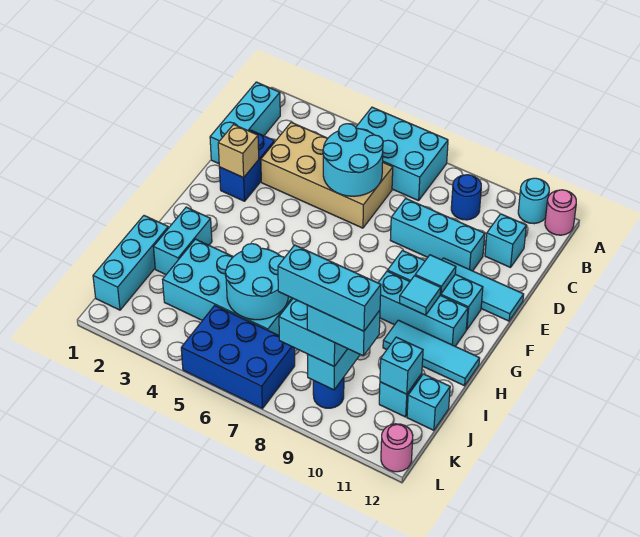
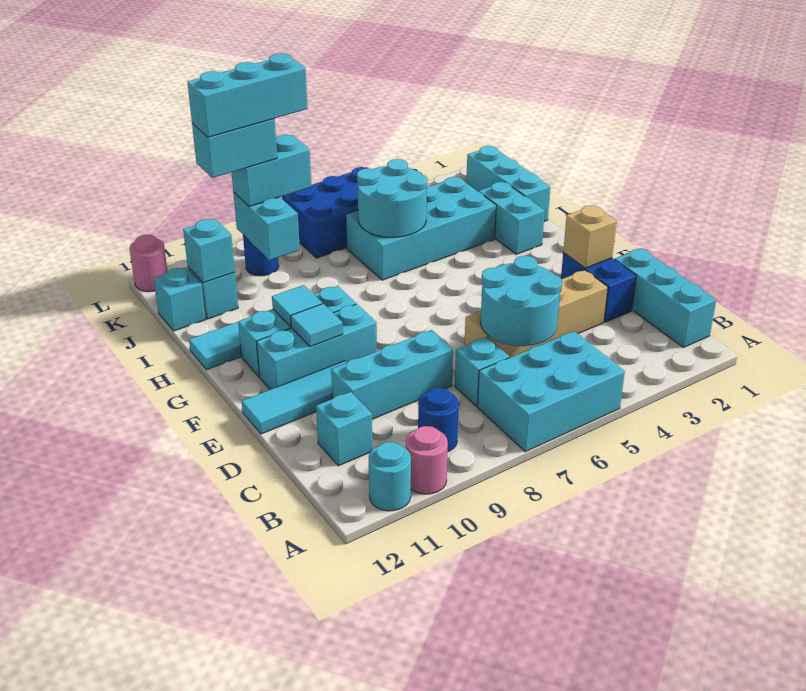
pink round brick A12 level 1 -> pink round brick A10 level 1
tan brick C3:D6 level 1 -> tan brick D3:D6 level 1
none -> cyan brick C7 level 1

